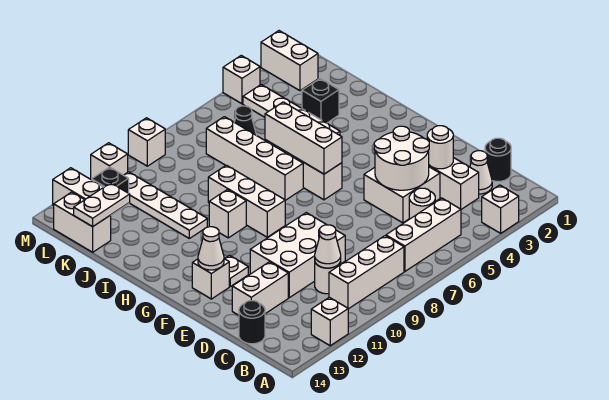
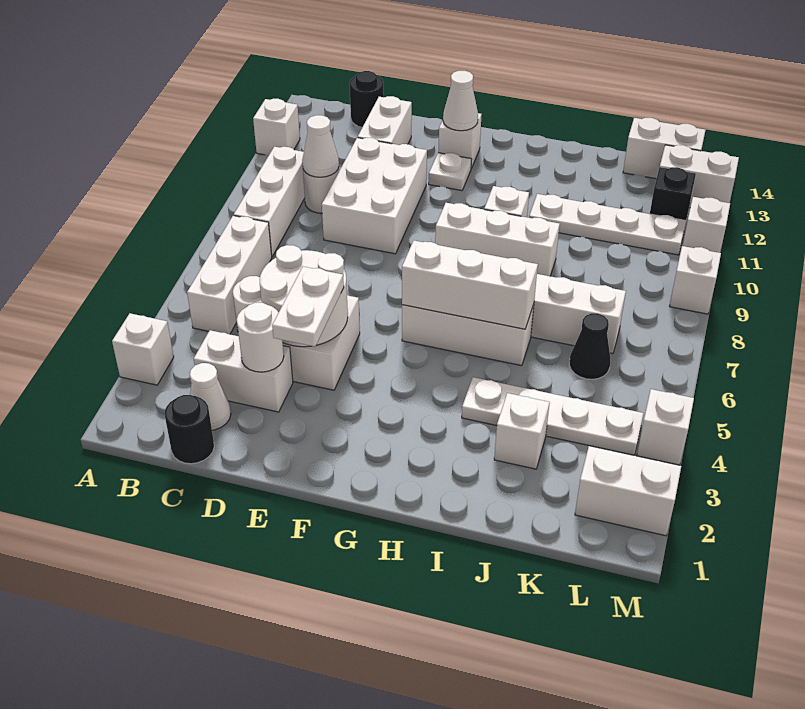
black brick J3 level 1 -> white brick J3 level 1
white plate K13:K14 level 2 -> white plate E3:E4 level 3

